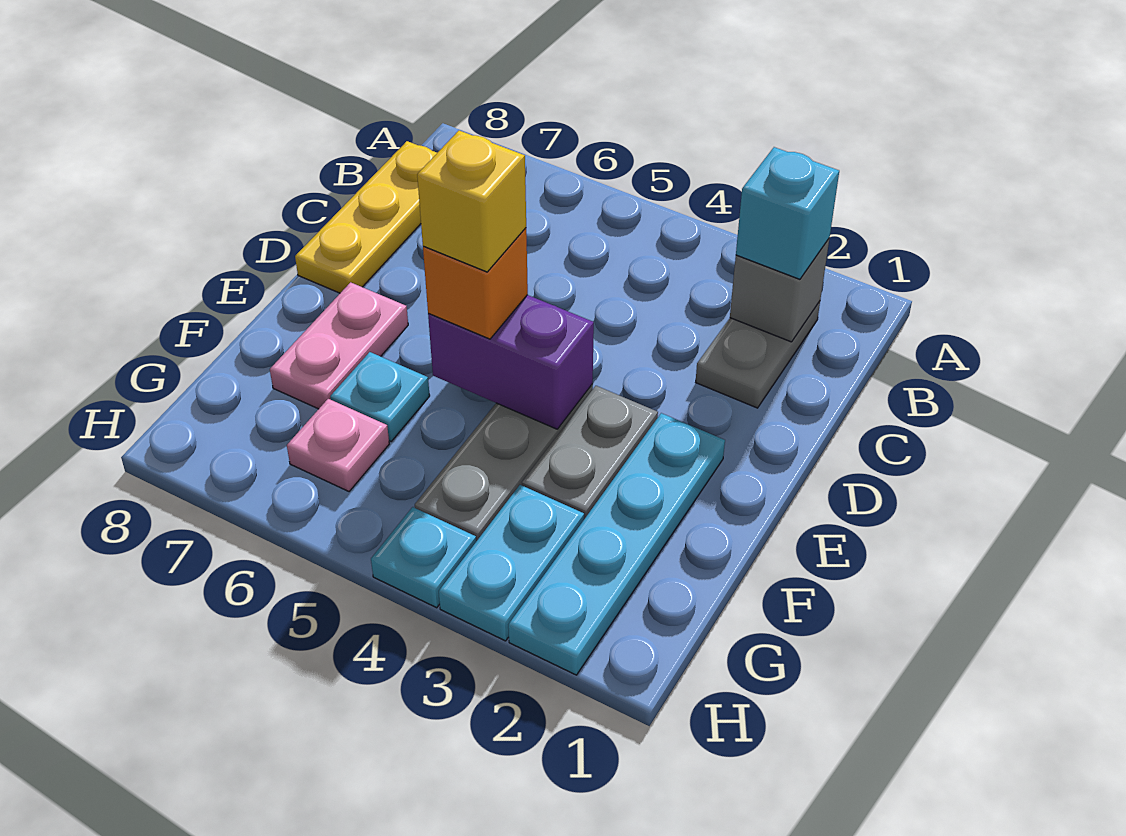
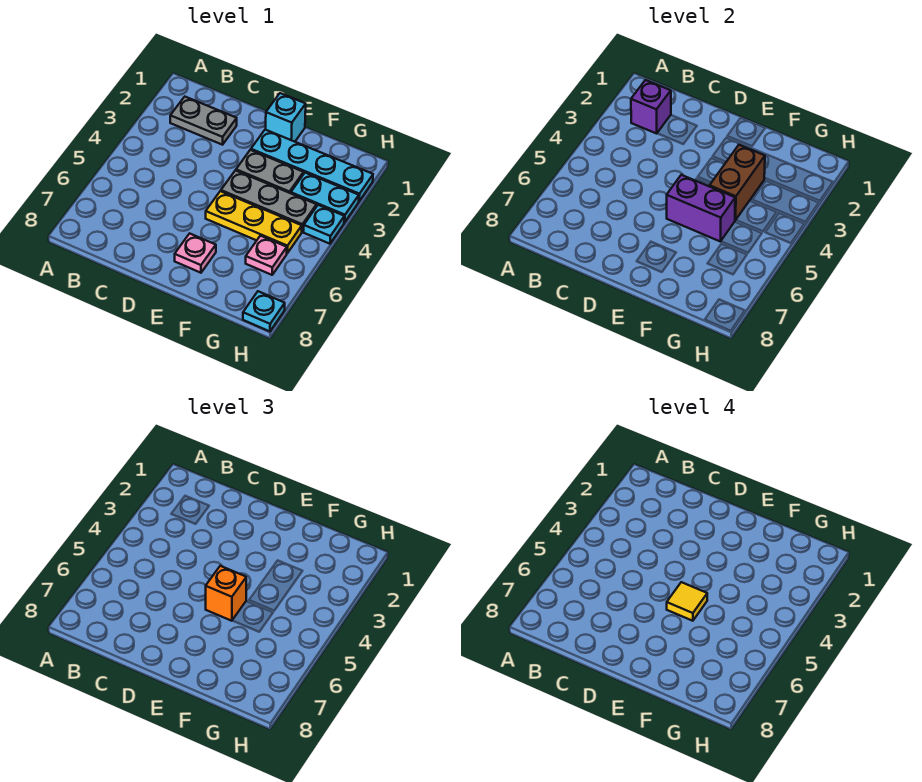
grey brick B2 level 2 -> purple brick B2 level 2
cyan brick B2 level 3 -> cyan brick E1 level 1
yellow plate B8:D8 level 1 -> yellow plate E5:G5 level 1
purple brick E4:E5 level 2 -> purple brick E5:F5 level 2
yellow brick E5 level 4 -> yellow tile E5 level 4
pink plate E7:F7 level 1 -> pink plate E7 level 1
none -> brown brick F3:F4 level 2
cyan plate F6 level 1 -> cyan plate H8 level 1

